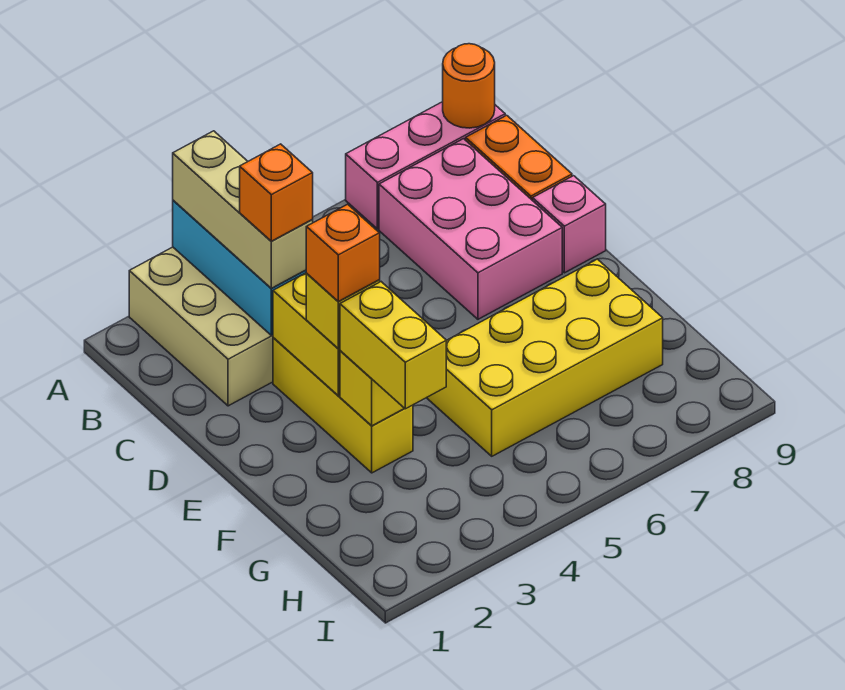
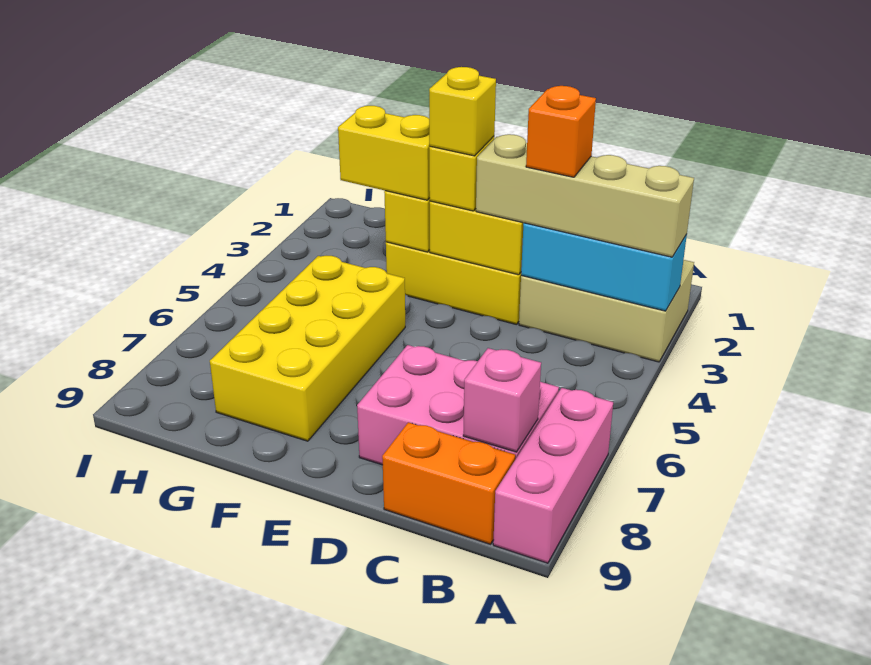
tan brick A3:C3 level 3 -> tan brick A3:D3 level 3
orange round brick A9 level 2 -> none
pink brick D9 level 1 -> pink brick B8 level 2
orange brick E3 level 4 -> yellow brick E3 level 4

